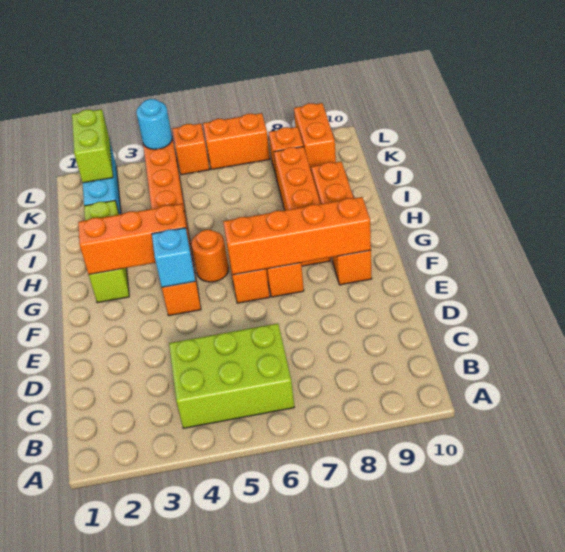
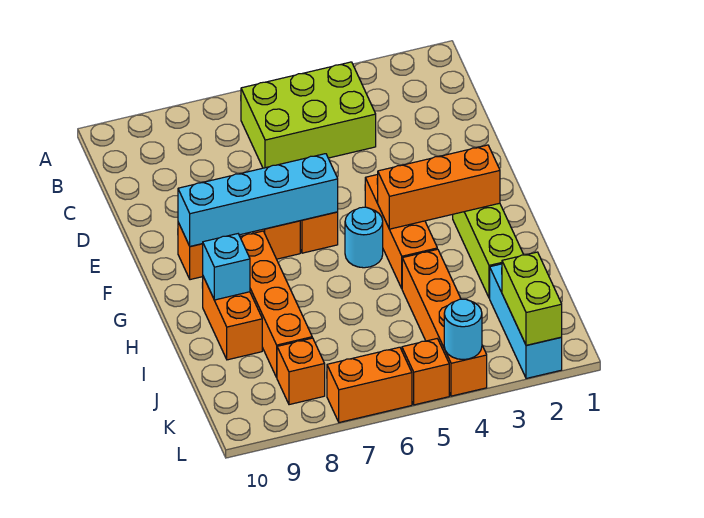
cyan brick F4 level 2 -> cyan brick H9 level 2
orange brick F6:F9 level 2 -> cyan brick F6:F9 level 2
orange round brick G5 level 1 -> cyan round brick G5 level 1
orange brick K9:L9 level 1 -> none

